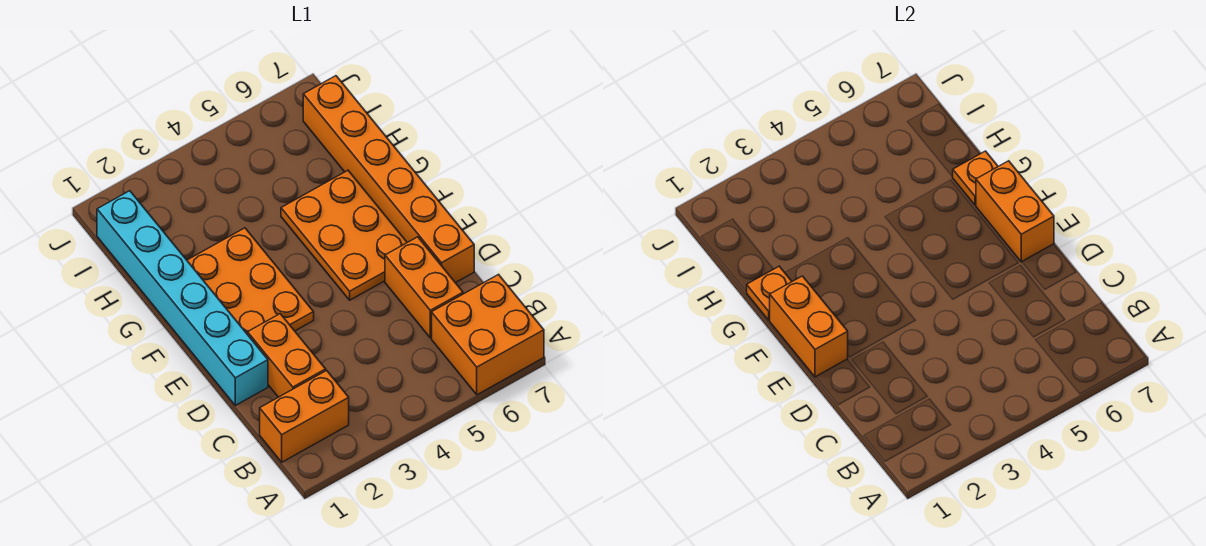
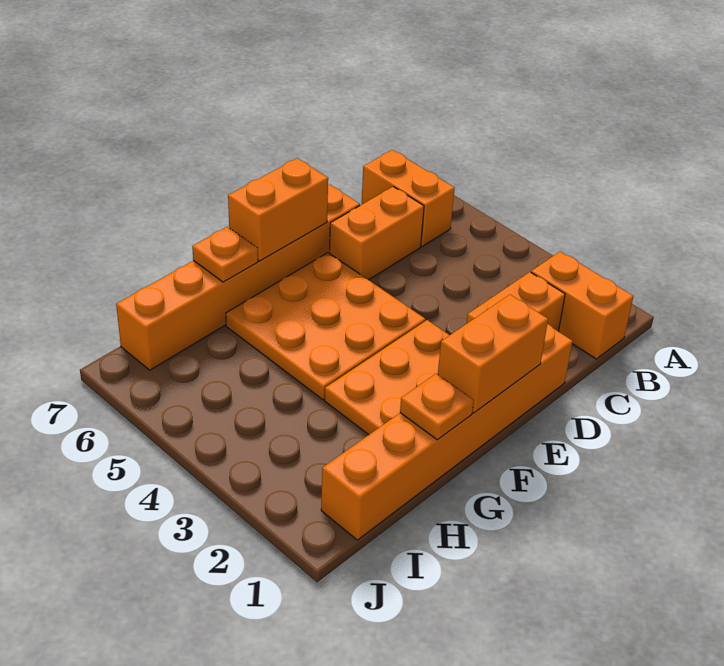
orange brick A6:B7 level 1 -> orange brick B6:B7 level 1
cyan brick D1:I1 level 1 -> orange brick D1:I1 level 1
orange plate E5:G6 level 1 -> orange plate E4:G6 level 1

